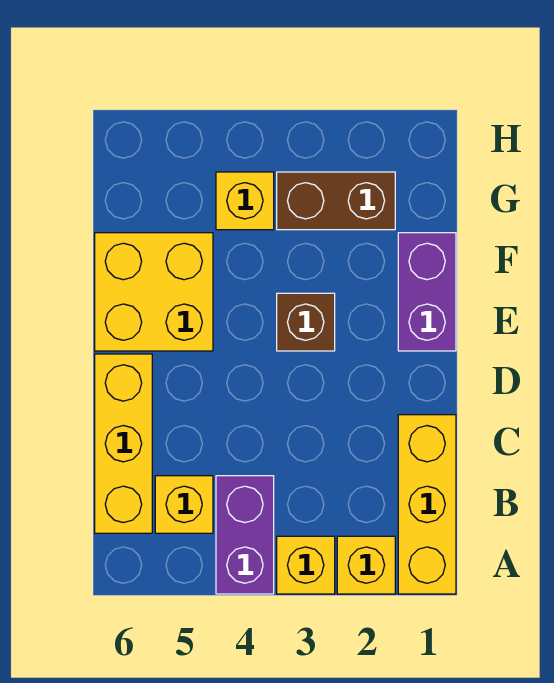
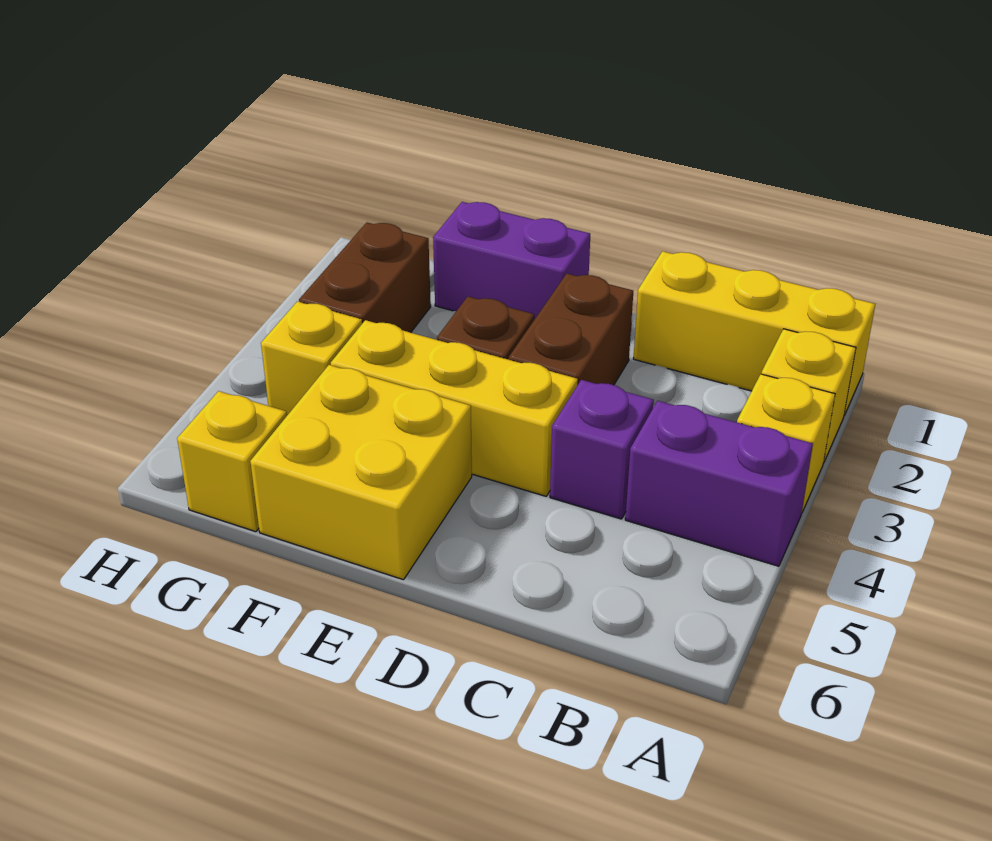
yellow brick B5 level 1 -> yellow brick G6 level 1
yellow brick B6:D6 level 1 -> yellow brick D4:F4 level 1
none -> purple brick C4 level 1
none -> brown brick D2:D3 level 1

